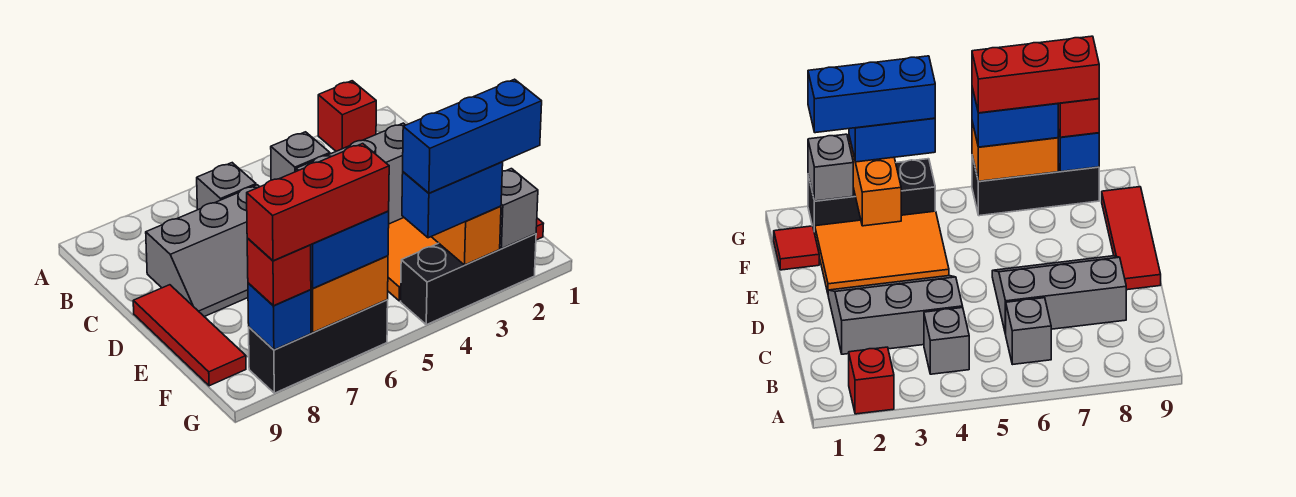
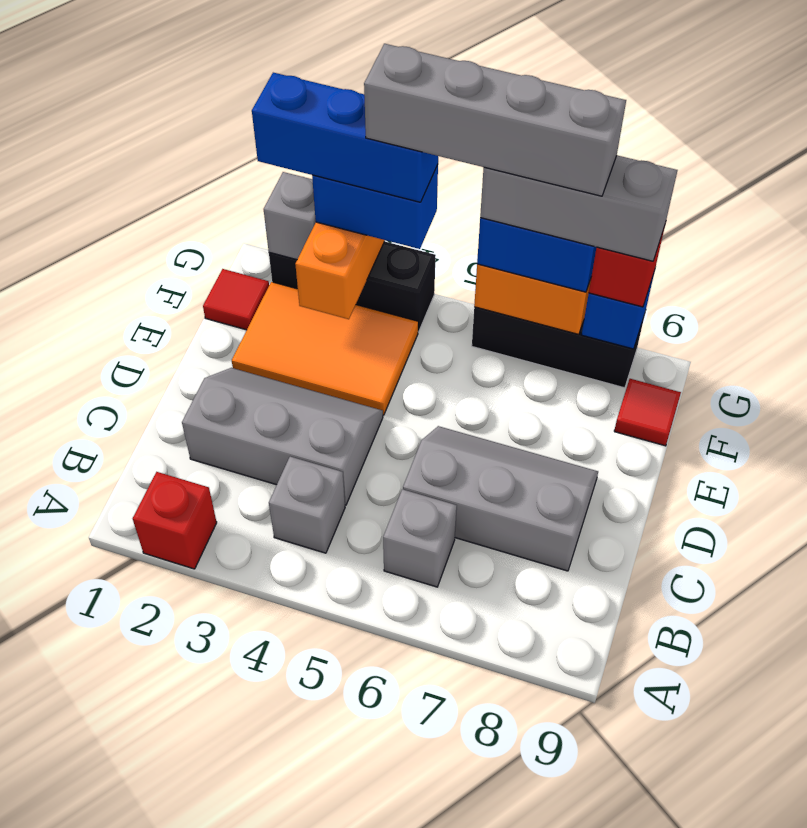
red tile D9:F9 level 1 -> red tile F9 level 1
none -> grey brick G4:G7 level 5
red brick G6:G8 level 4 -> grey brick G6:G8 level 4

